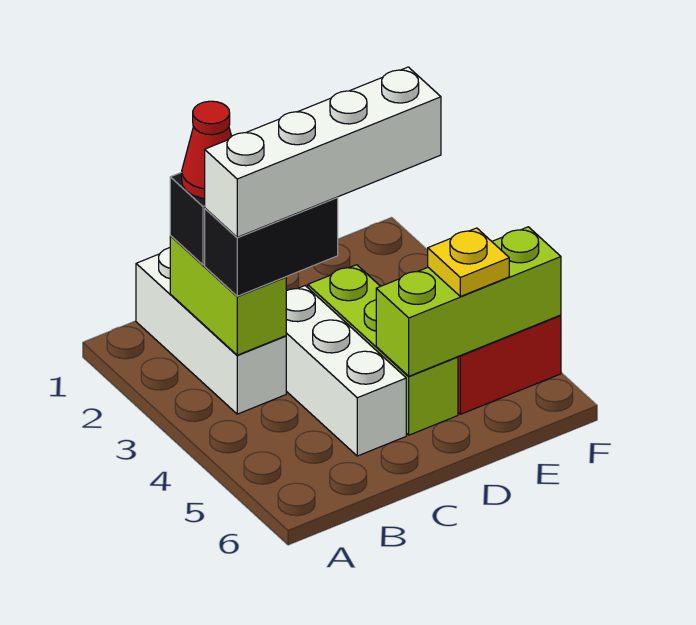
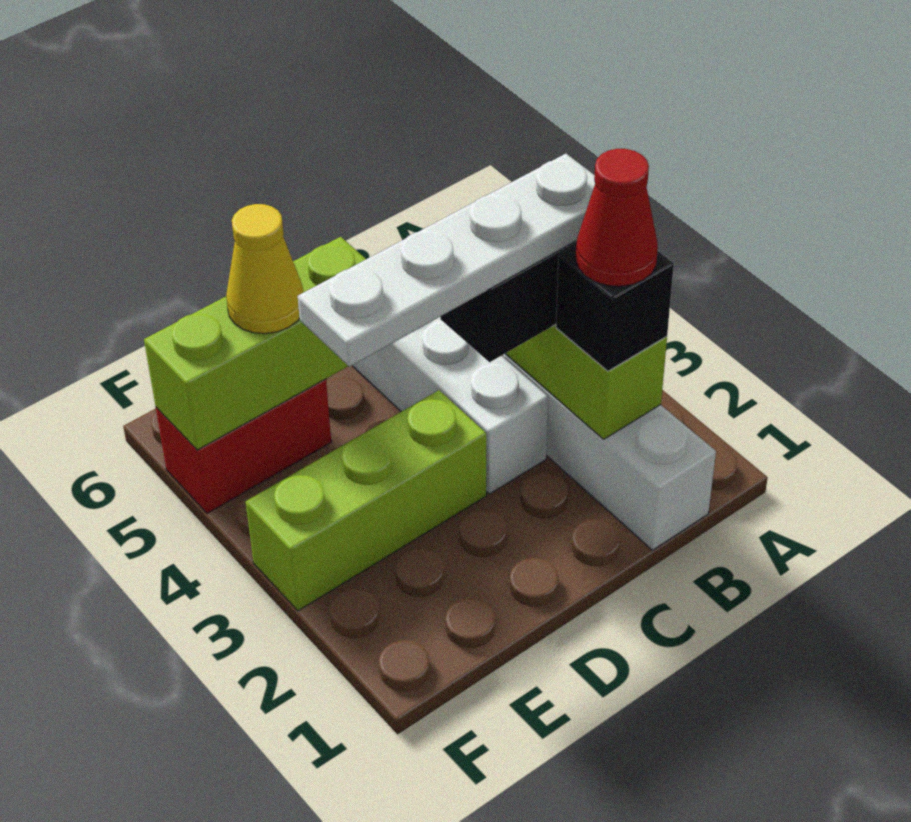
white brick B3:E3 level 4 -> white plate B3:E3 level 4
lime brick D3:D5 level 1 -> lime brick D3:F3 level 1
yellow plate E5 level 3 -> yellow cone E5 level 3

